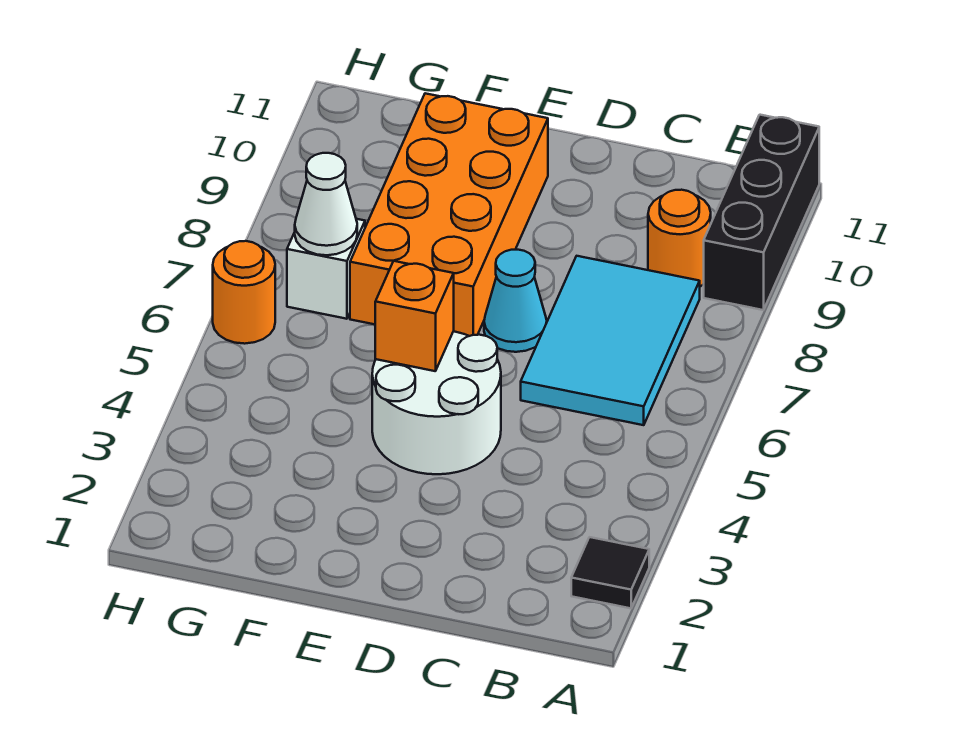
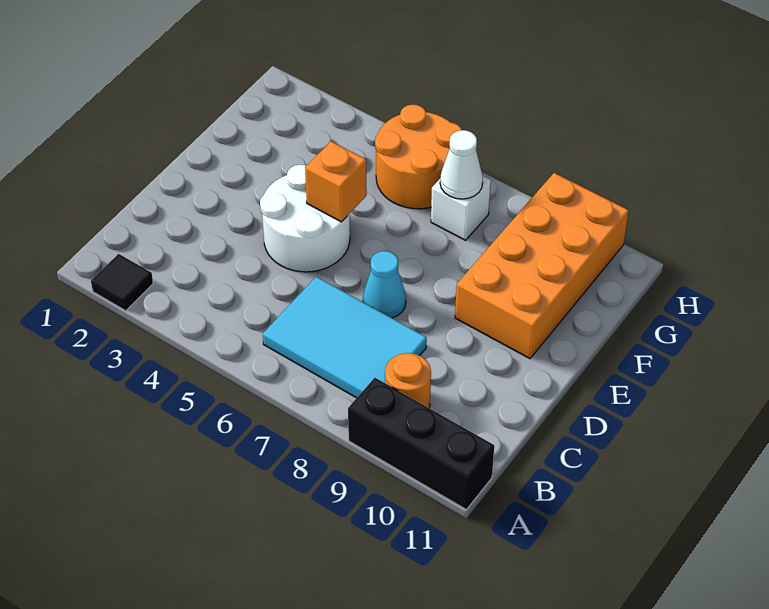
orange brick E7:F10 level 1 -> orange brick E9:H10 level 1
orange round brick H6 level 1 -> orange round brick G5:H6 level 1

